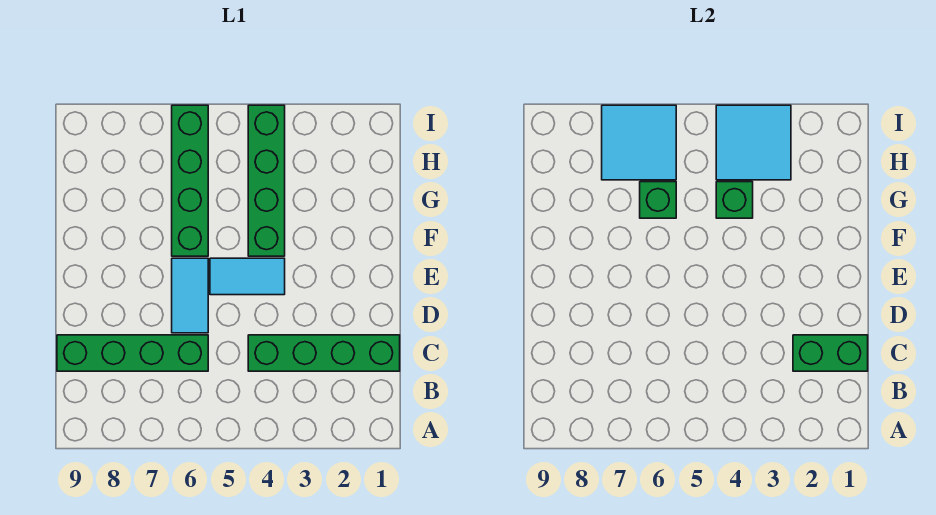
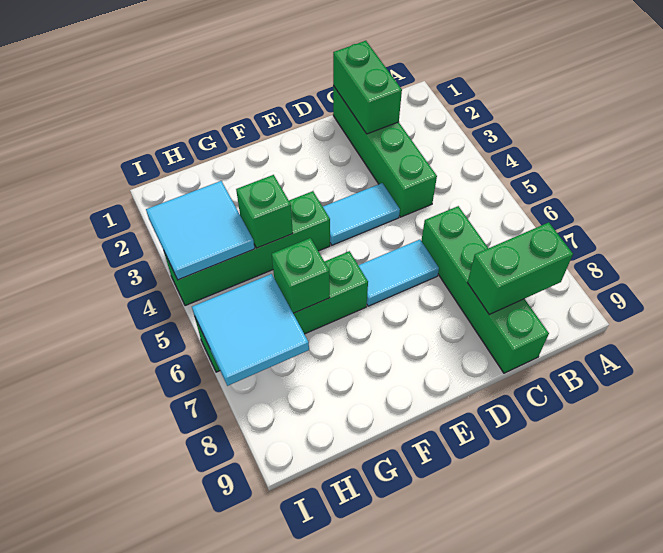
none -> green brick B8:C8 level 2
cyan tile E4:E5 level 1 -> cyan tile D4:E4 level 1

